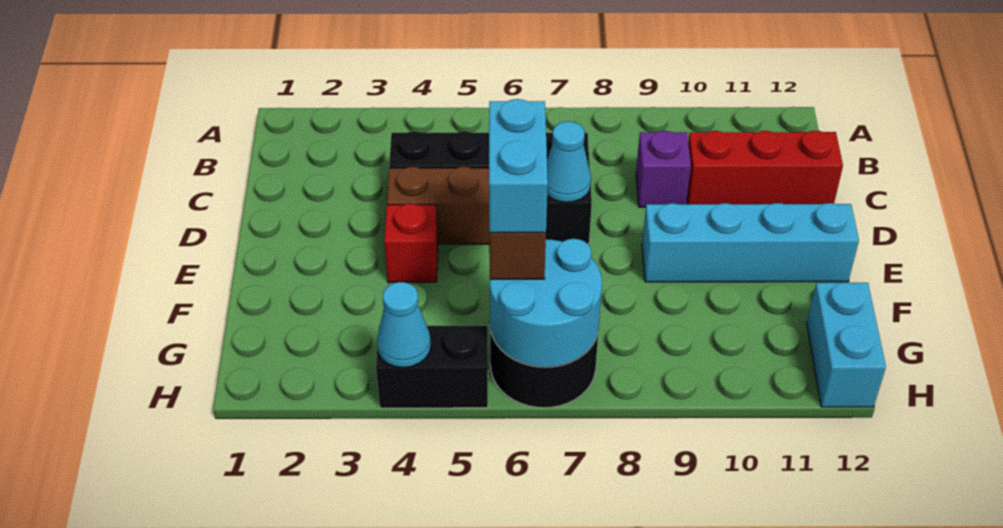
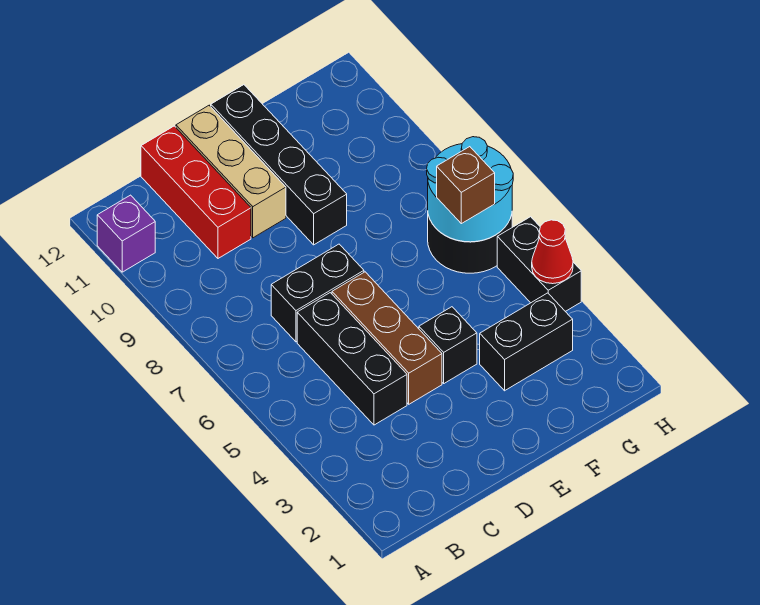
purple brick C9 level 1 -> purple brick A11 level 1
cyan cone D7 level 2 -> none
none -> tan brick D10:D12 level 1
red brick E4 level 1 -> black brick E4 level 1
cyan brick E9:E12 level 1 -> black brick E9:E12 level 1
none -> black brick F3:G3 level 1
cyan brick F6:G6 level 4 -> none
cyan brick G12:H12 level 1 -> none
cyan cone H4 level 2 -> red cone H4 level 2

